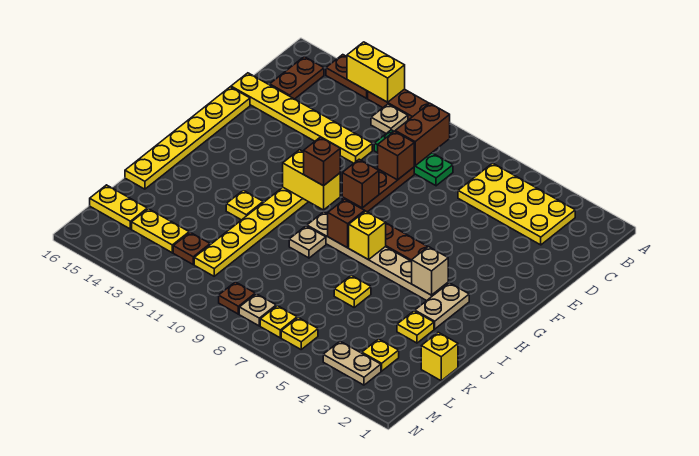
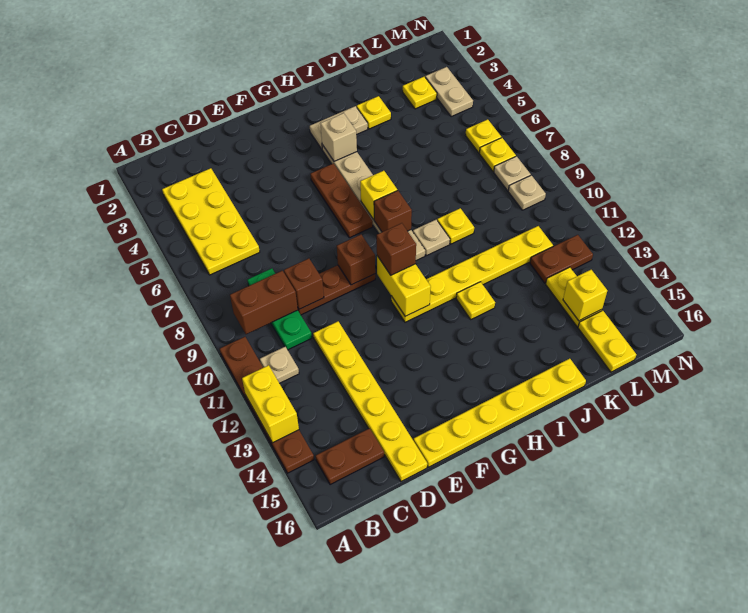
yellow plate J6 level 1 -> yellow plate J9 level 1
yellow brick K1 level 1 -> yellow brick L14 level 2
brown plate L12 level 1 -> brown plate L12:M12 level 1
brown plate M9 level 1 -> tan plate M9 level 1

